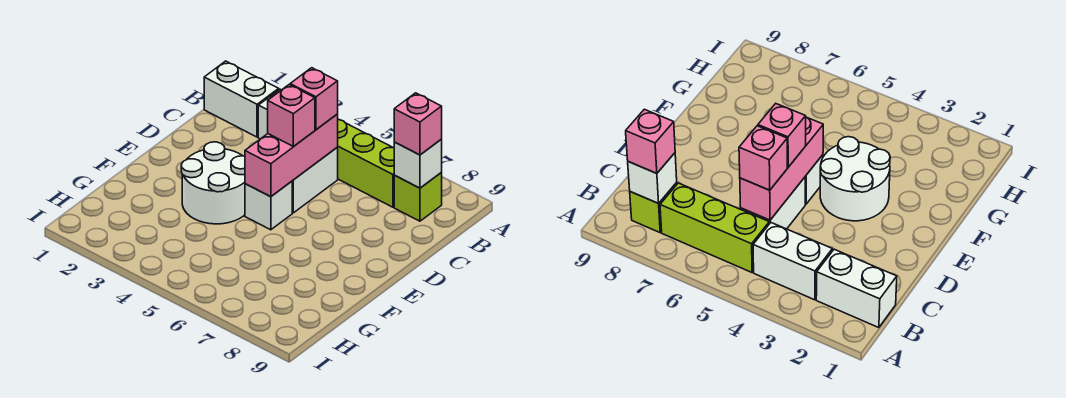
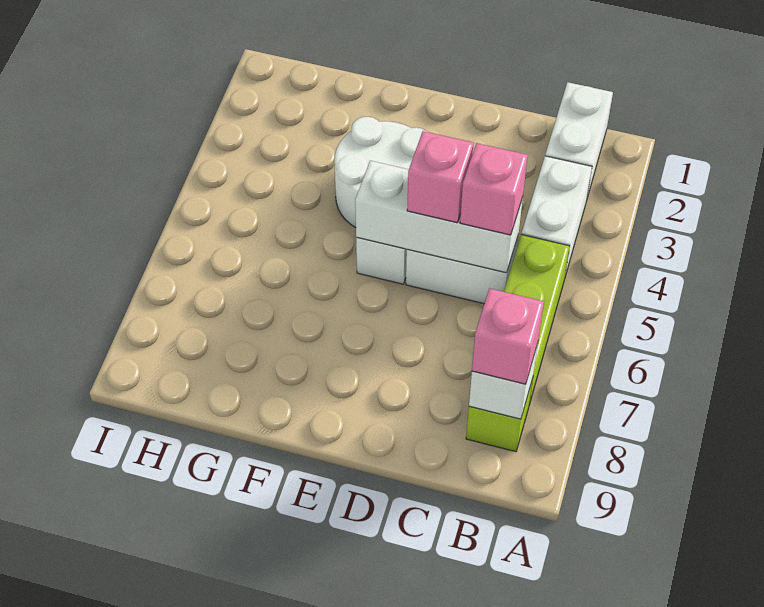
pink brick C5:E5 level 2 -> white brick C5:E5 level 2

